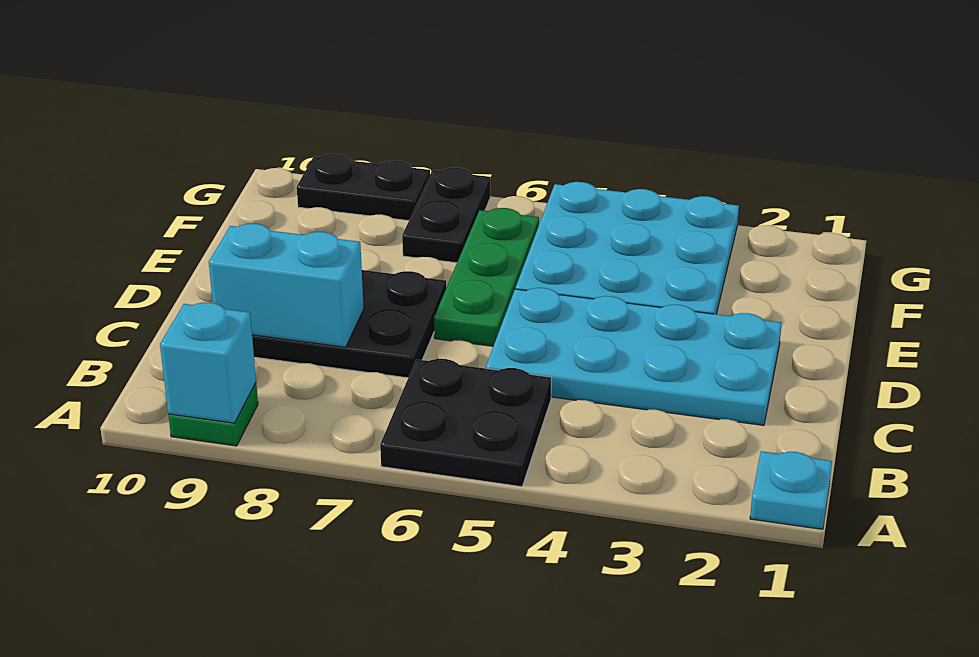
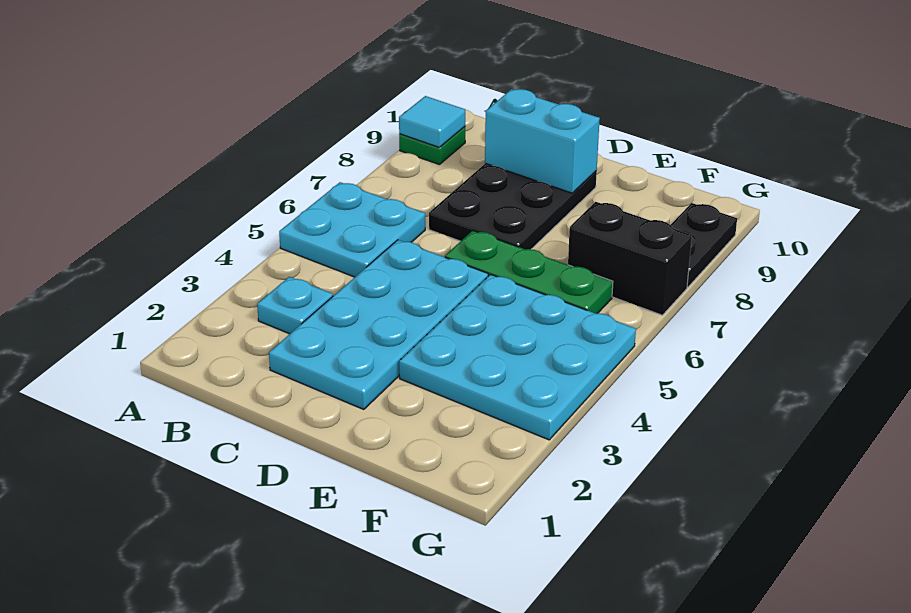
cyan plate A1 level 1 -> cyan plate B3 level 1
black plate A5:B6 level 1 -> cyan plate A5:B6 level 1
cyan brick A9 level 2 -> cyan tile A9 level 2
cyan brick C8:C9 level 2 -> cyan brick C9:D9 level 2
black plate F7:G7 level 1 -> black brick F7:G7 level 1

